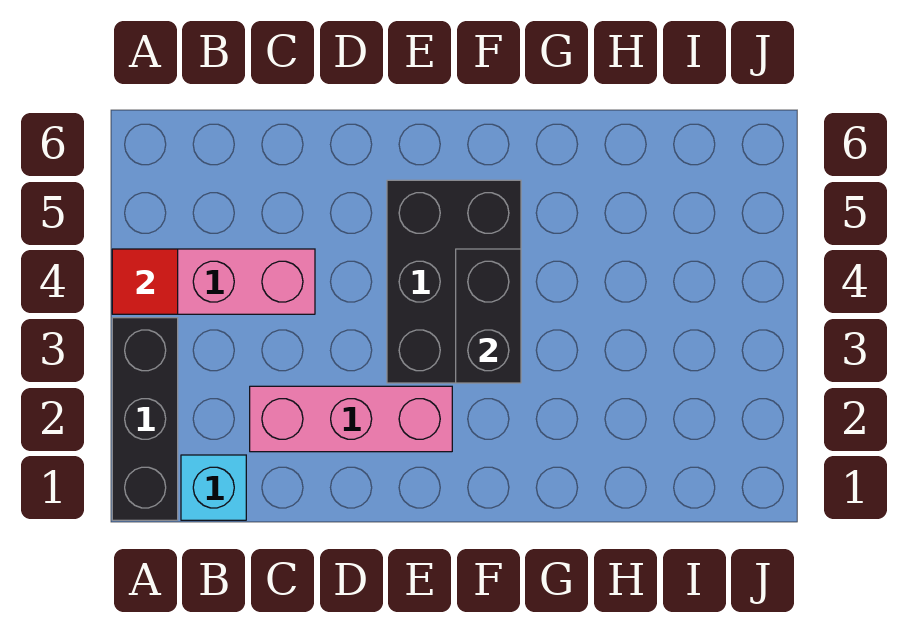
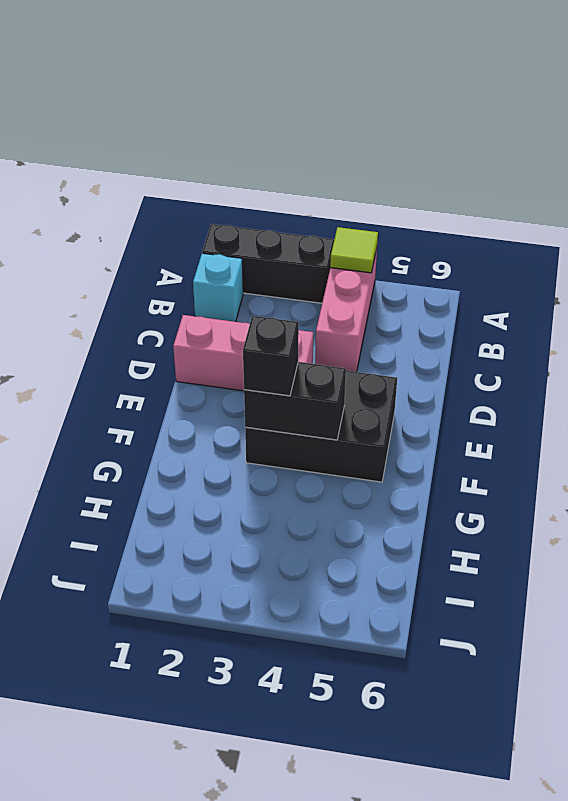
red tile A4 level 2 -> lime tile A4 level 2
pink brick C2:E2 level 1 -> pink brick D1:D3 level 1
none -> black brick F3 level 3

